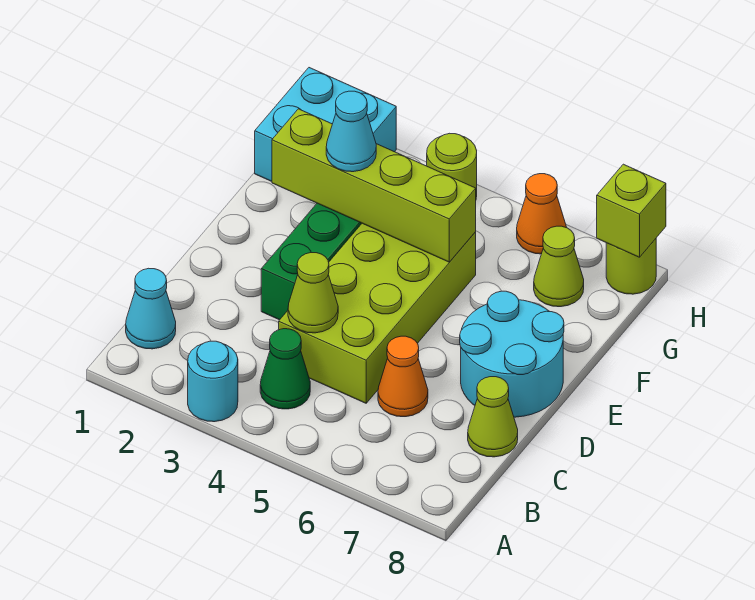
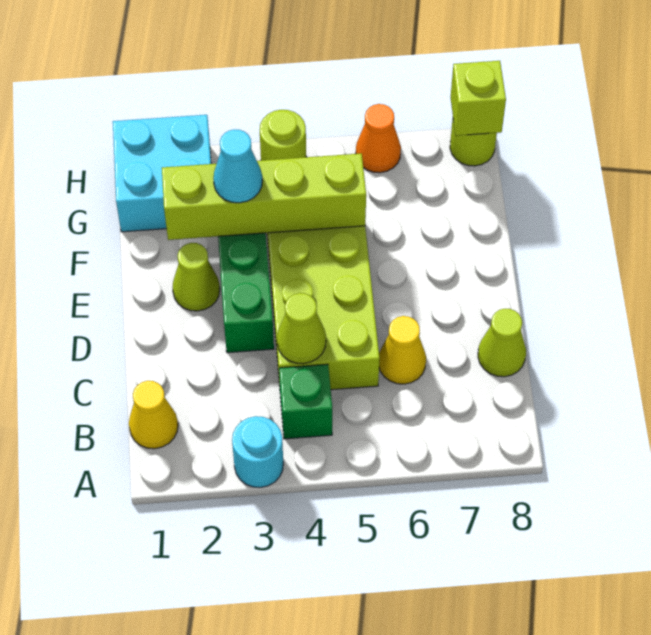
cyan cone B1 level 1 -> yellow cone B1 level 1
green cone B4 level 1 -> green brick B4 level 1
orange cone C6 level 1 -> yellow cone C6 level 1
cyan round brick D7:E8 level 1 -> none
lime cone G7 level 1 -> lime cone E2 level 1

